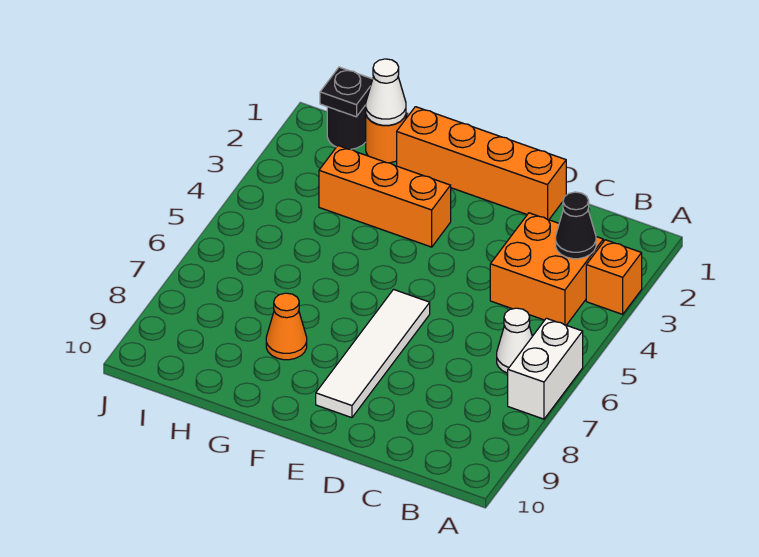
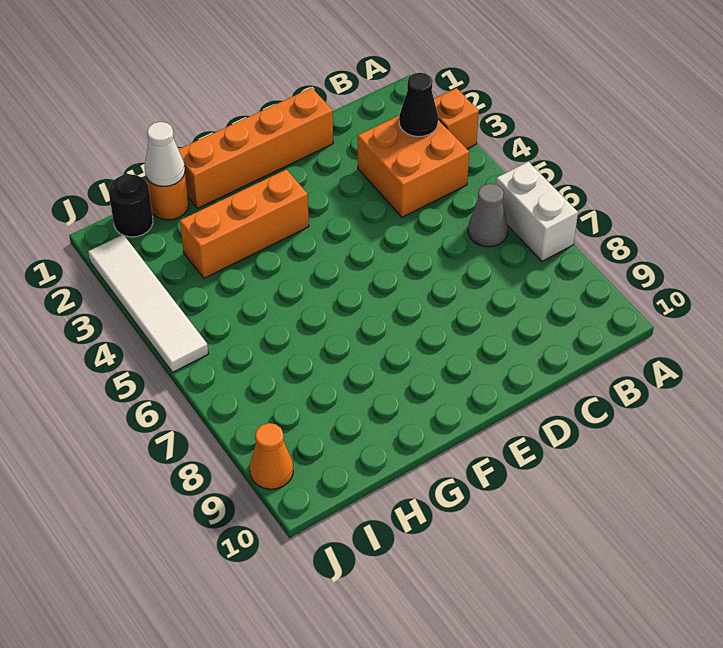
white cone B6 level 1 -> grey cone B6 level 1
white tile E6:E9 level 1 -> white tile J2:J5 level 1
orange cone G8 level 1 -> orange cone J9 level 1
black plate I1 level 2 -> none

